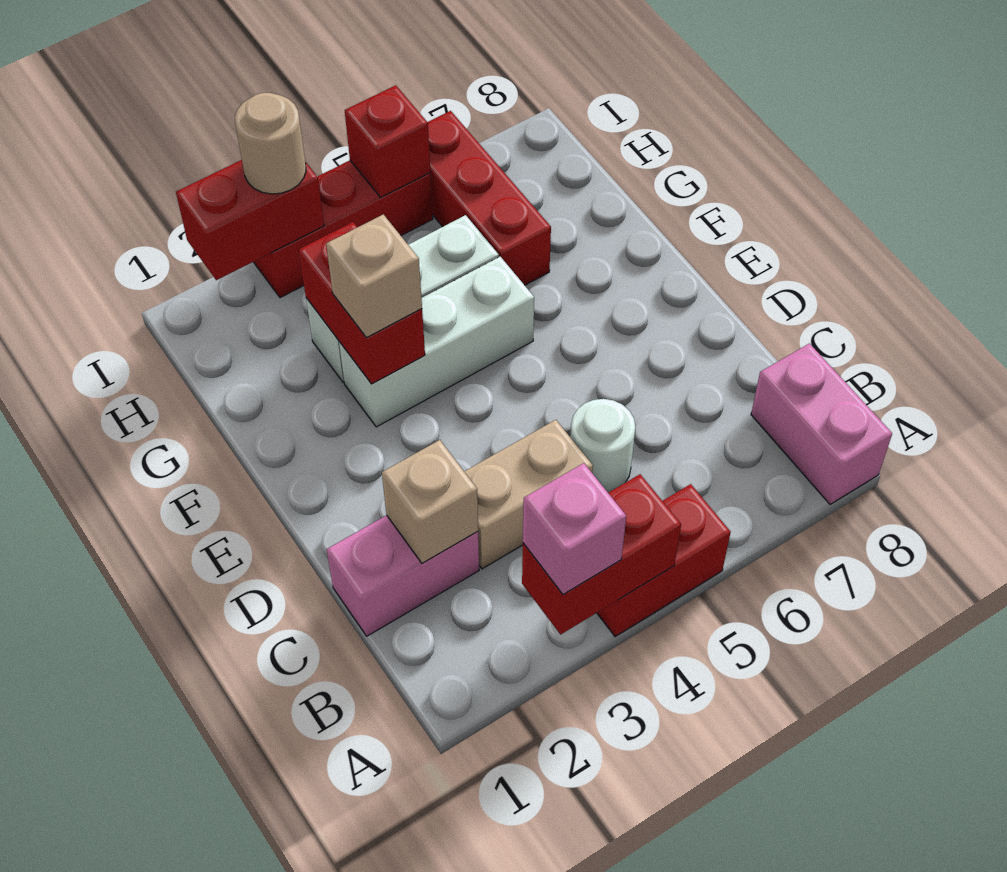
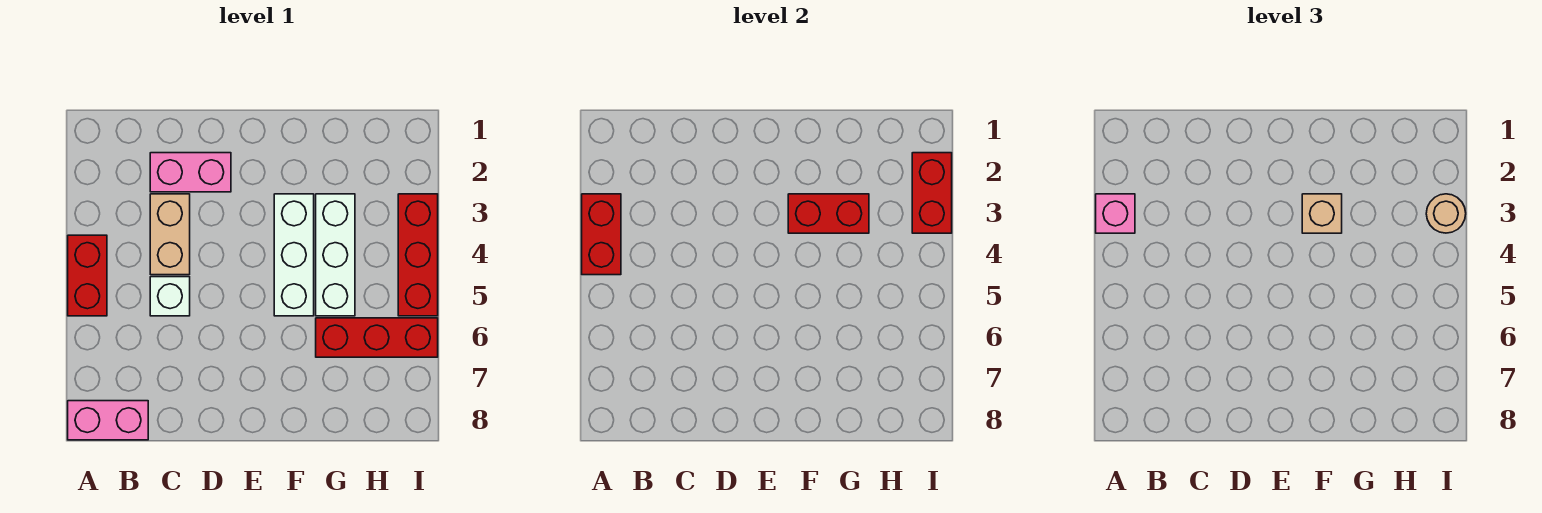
pink brick C1:C2 level 1 -> pink brick C2:D2 level 1
tan brick C2 level 2 -> none
white round brick C5 level 1 -> white brick C5 level 1
red brick I5 level 2 -> none

